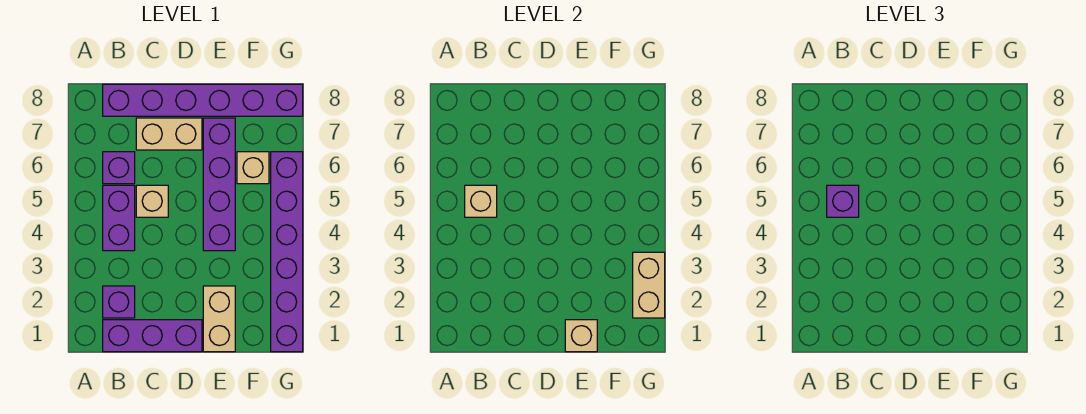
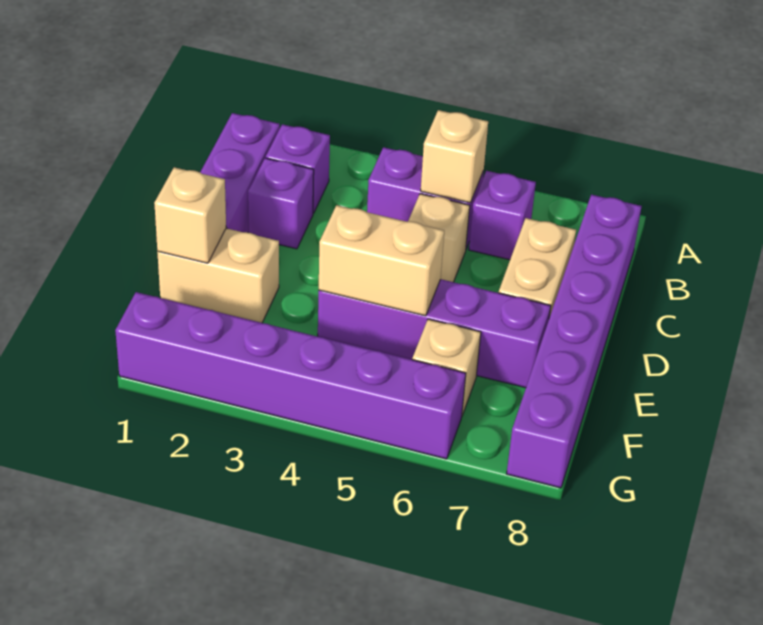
purple brick B5 level 3 -> purple brick C2 level 1
tan brick G2:G3 level 2 -> tan brick E4:E5 level 2

